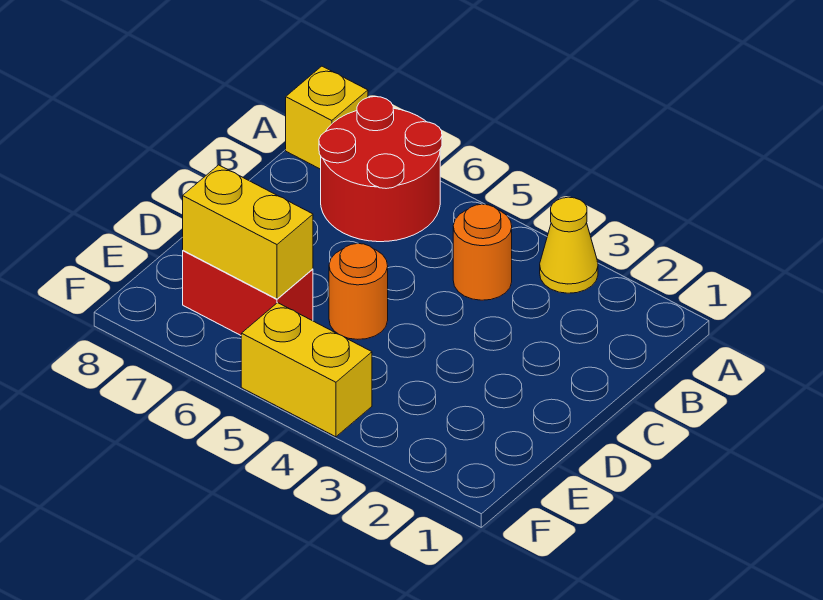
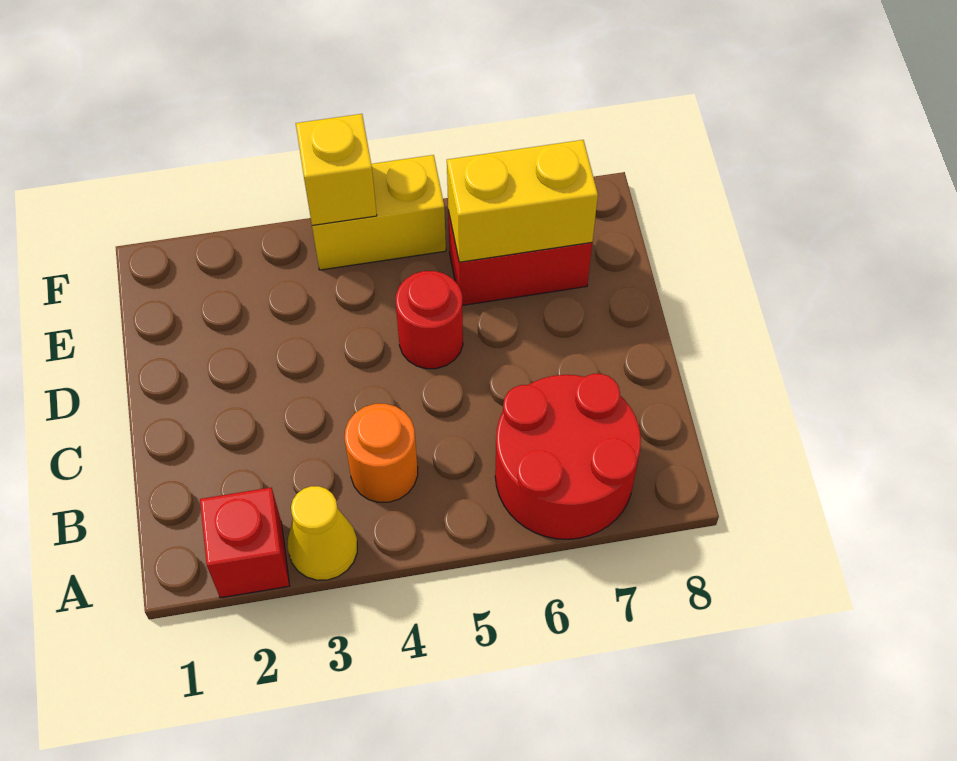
none -> red brick A2 level 1
yellow brick A8 level 1 -> yellow brick F4 level 2
orange round brick D5 level 1 -> red round brick D5 level 1

